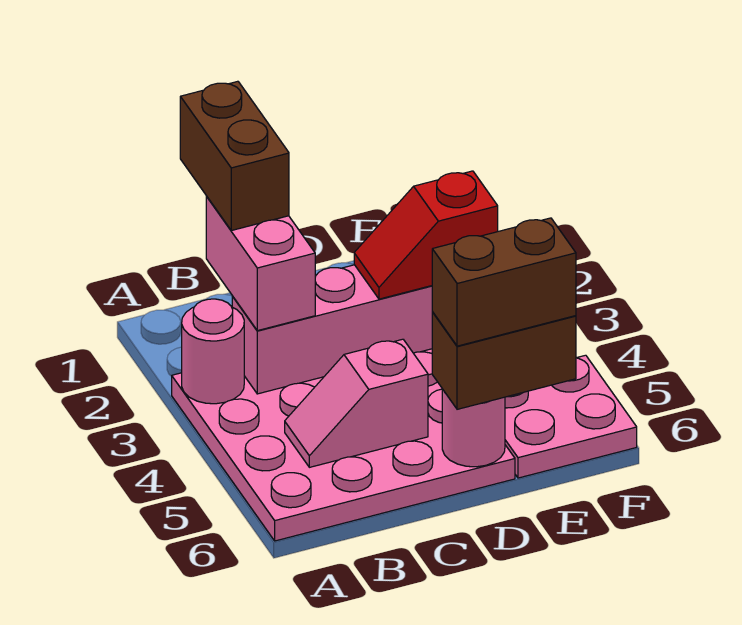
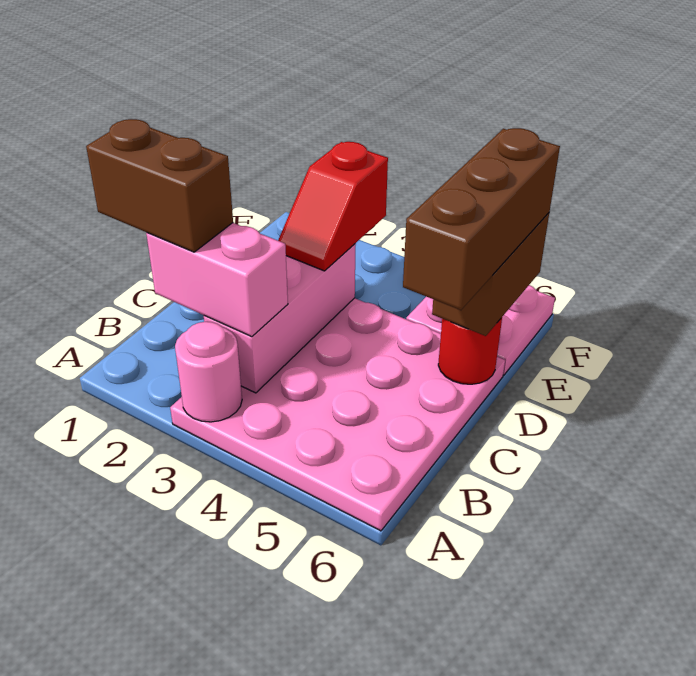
pink slope B5:C5 level 2 top C -> none
pink round brick D6 level 2 -> red round brick D6 level 2
brown brick D6:E6 level 4 -> brown brick C6:E6 level 4

